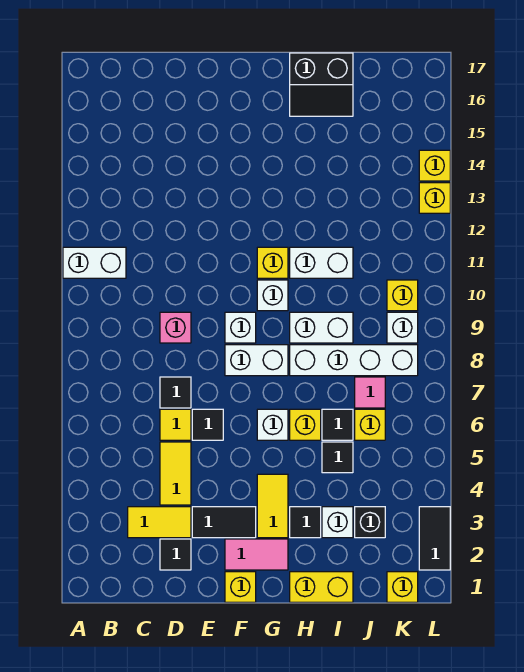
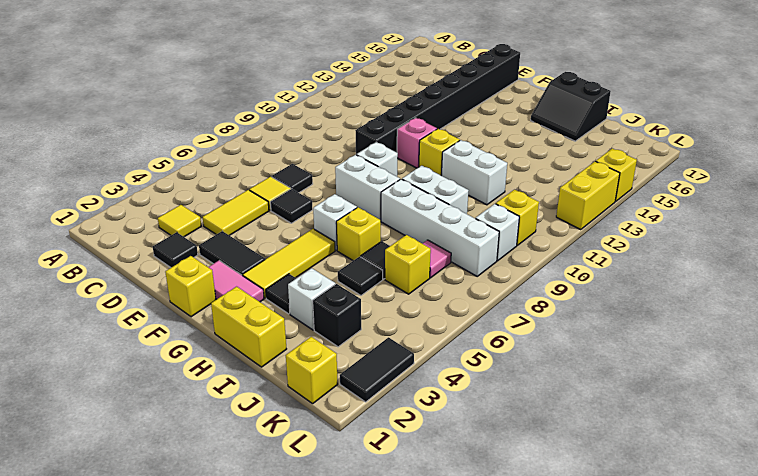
white brick A11:B11 level 1 -> none
yellow tile C3:D3 level 1 -> yellow tile C3 level 1
pink brick D9 level 1 -> pink brick F11 level 1
none -> black brick E10:E17 level 1
yellow tile G3:G4 level 1 -> yellow tile G3:G5 level 1
white brick G10 level 1 -> none
yellow brick L13 level 1 -> yellow brick L12:L13 level 1

